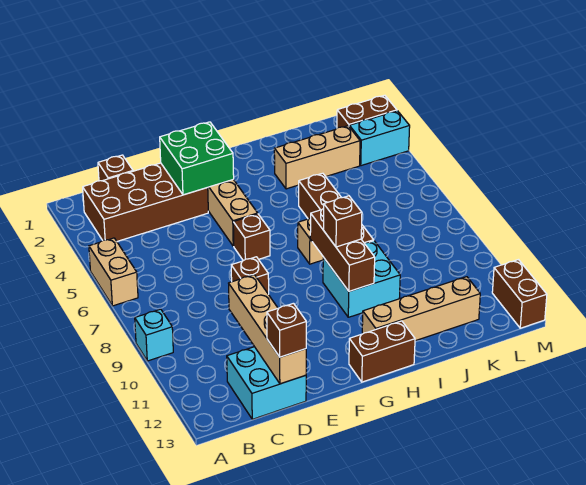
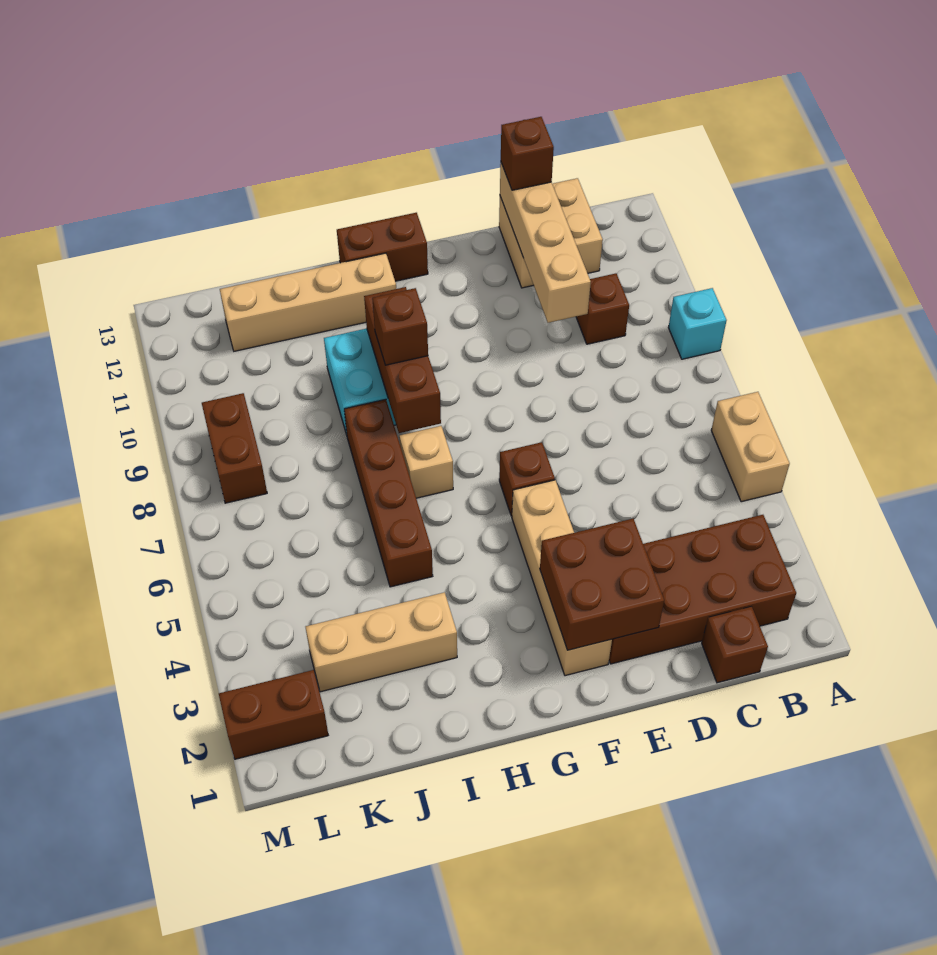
cyan brick C12:D13 level 1 -> tan brick C12:D13 level 1
green brick E2:F3 level 2 -> brown brick E2:F3 level 2
brown brick E8 level 1 -> brown brick C10 level 1
cyan brick L3:M3 level 1 -> none
brown brick M12:M13 level 1 -> brown brick L8:L9 level 1

